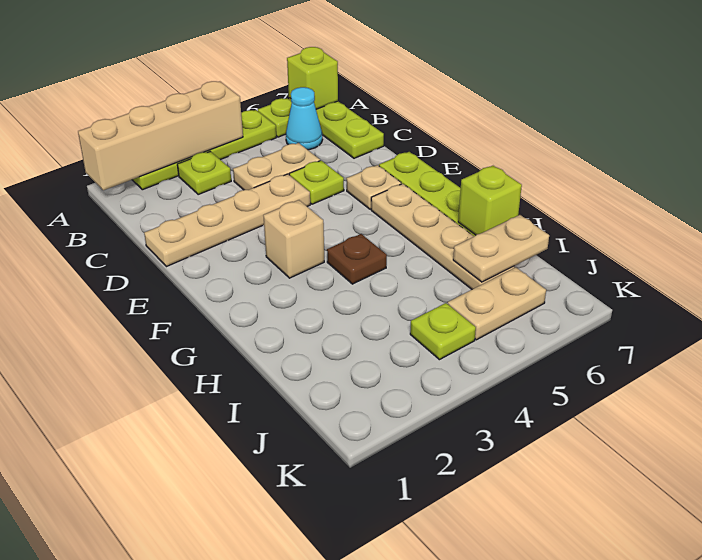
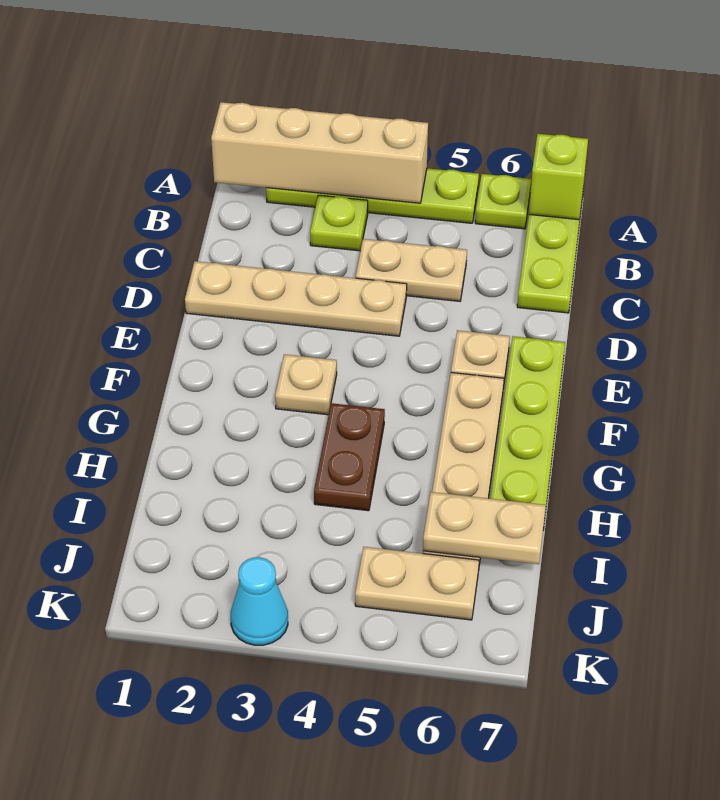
cyan cone B6 level 1 -> cyan cone K3 level 1
lime plate D5 level 1 -> none
tan brick F3 level 1 -> tan plate F3 level 1
brown plate G4 level 1 -> brown plate G4:H4 level 1
lime brick H7 level 2 -> none
lime plate J4 level 1 -> none

